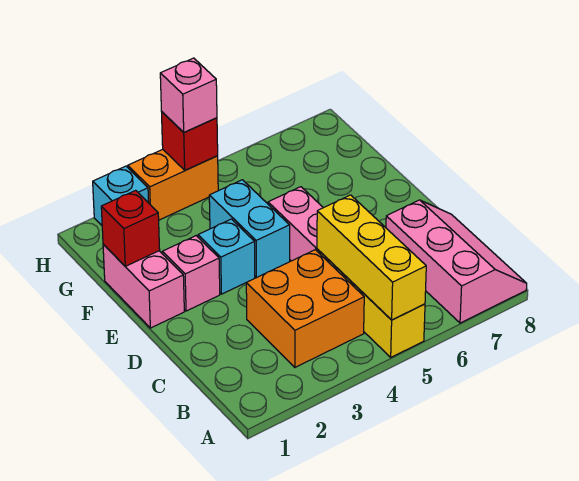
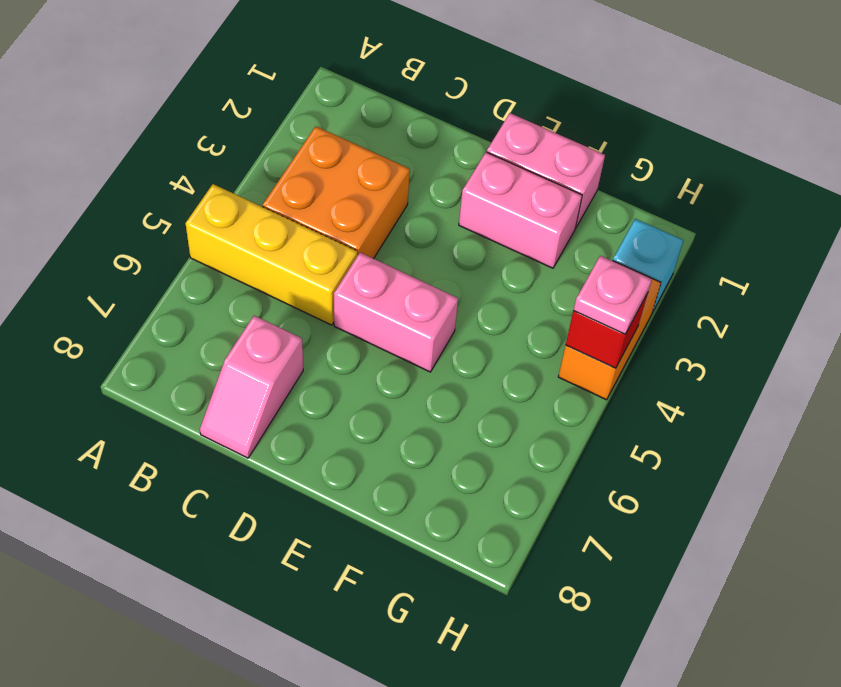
yellow brick A5:C5 level 2 -> none
pink slope A7:C8 level 1 top 7 -> pink slope C7:C8 level 1 top 7
pink brick E2 level 1 -> pink brick E2:F2 level 1
cyan brick E3 level 1 -> none
cyan brick E4:F4 level 1 -> none
red brick F1 level 2 -> none
pink brick H4 level 3 -> pink plate H4 level 3

